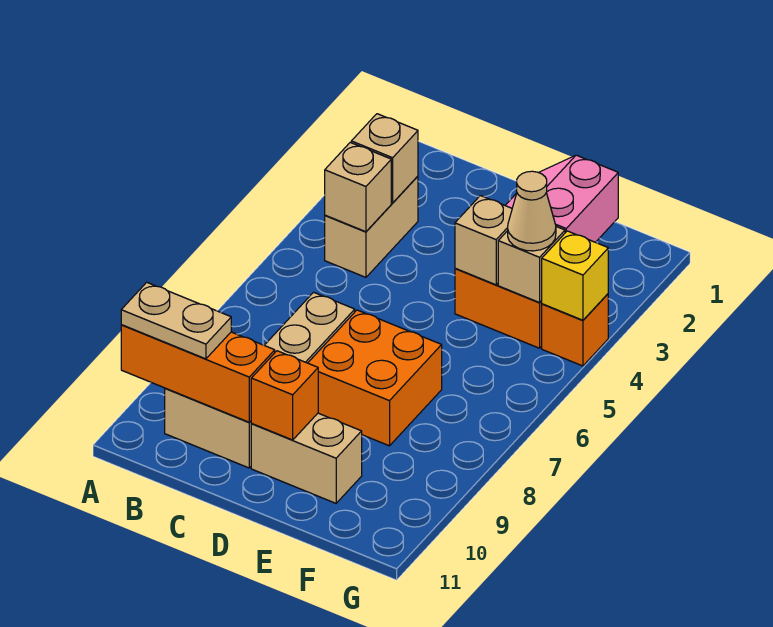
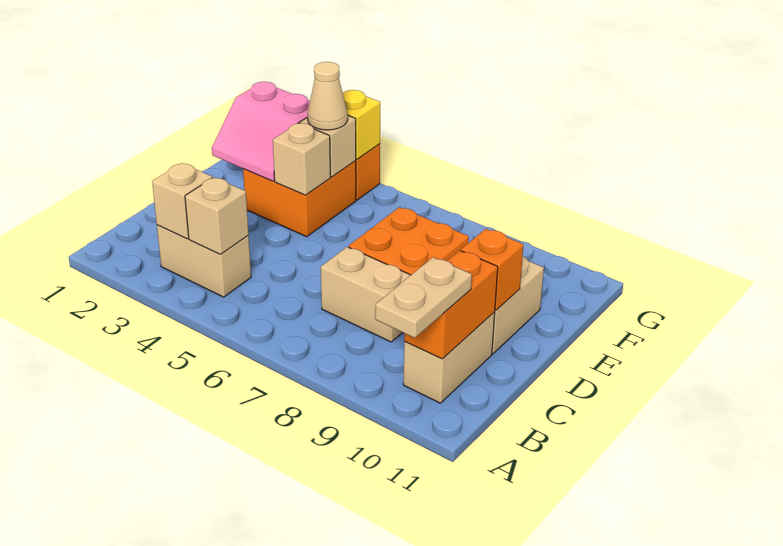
orange brick A10:C10 level 2 -> orange brick B10:C10 level 2

